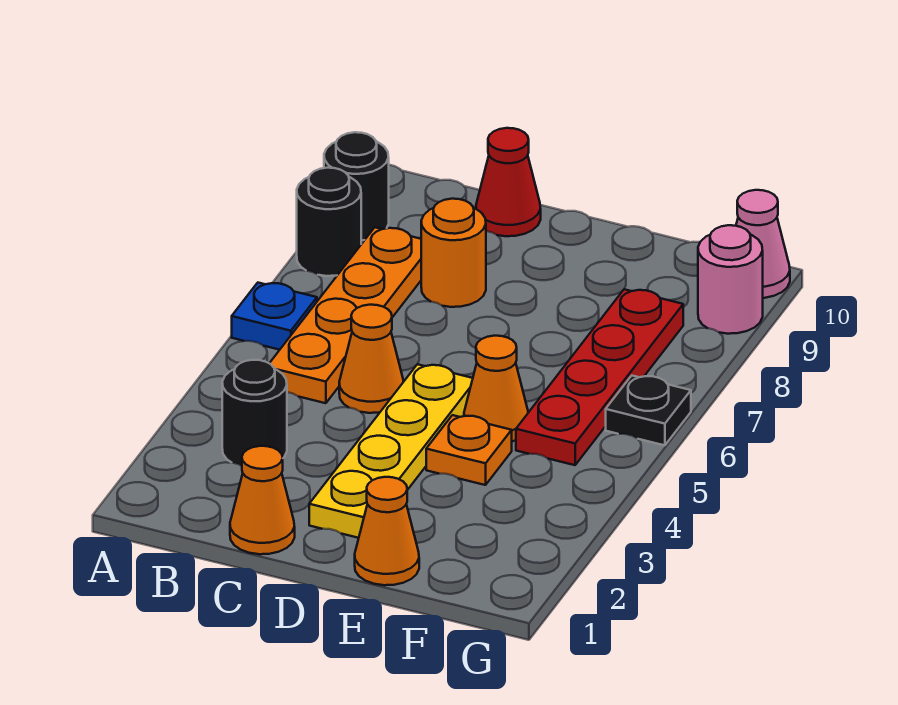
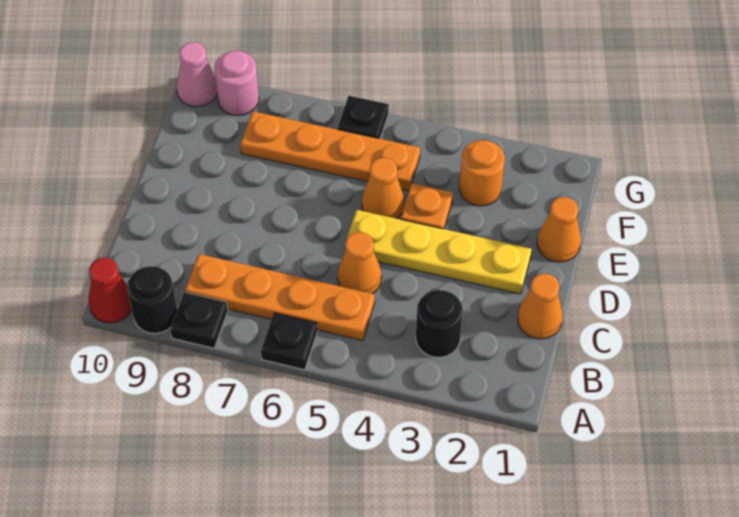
blue plate A6 level 1 -> black plate A6 level 1
black round brick A8 level 1 -> black plate A8 level 1
orange round brick C8 level 1 -> orange round brick F3 level 1
red cone C10 level 1 -> red cone A10 level 1
red plate F5:F8 level 1 -> orange plate F5:F8 level 1

